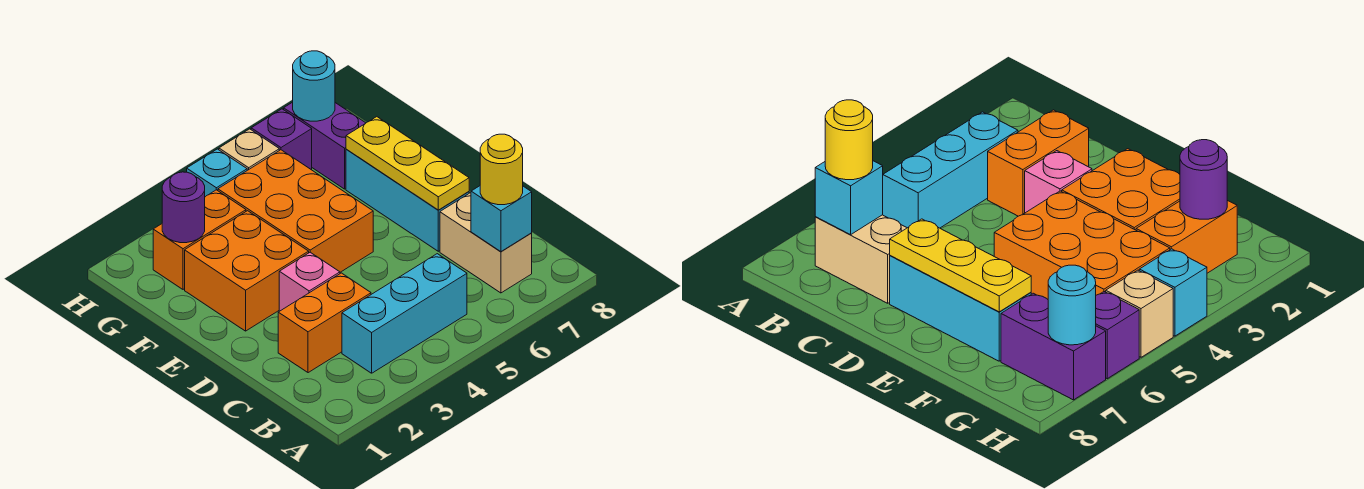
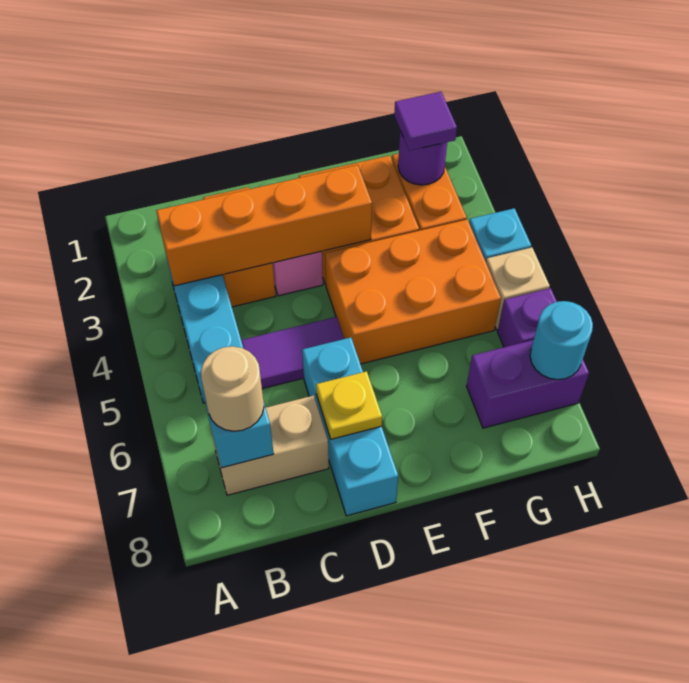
none -> orange brick B3:E3 level 2
yellow round brick B7 level 3 -> tan round brick B7 level 3
none -> purple tile C5:D5 level 1
cyan brick D7:F7 level 1 -> cyan brick D6:D8 level 1
yellow plate D7:F7 level 2 -> yellow plate D7 level 2
none -> purple tile G2 level 3

